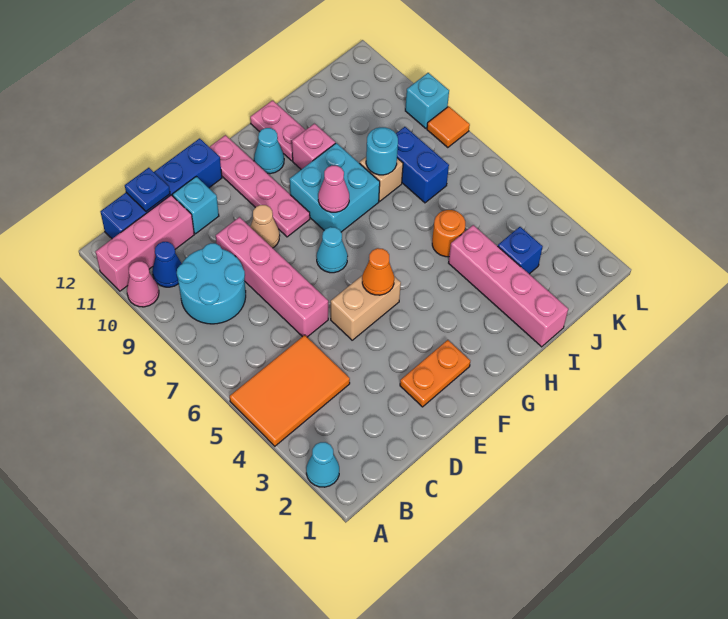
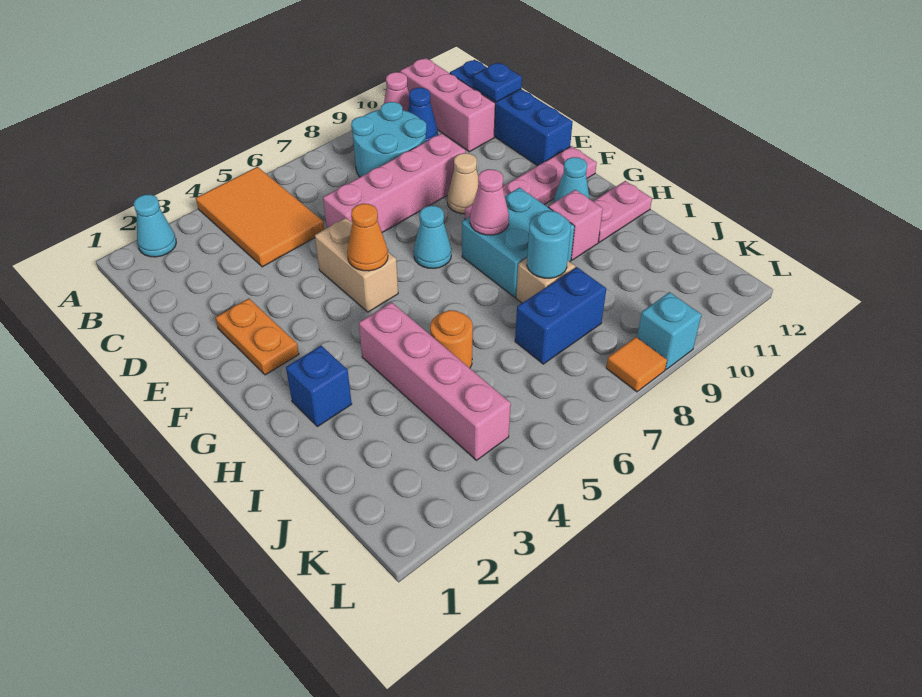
cyan brick D11 level 1 -> none
pink brick I1:I4 level 1 -> pink brick H4:K4 level 1
blue brick J3 level 1 -> blue brick H2 level 1

